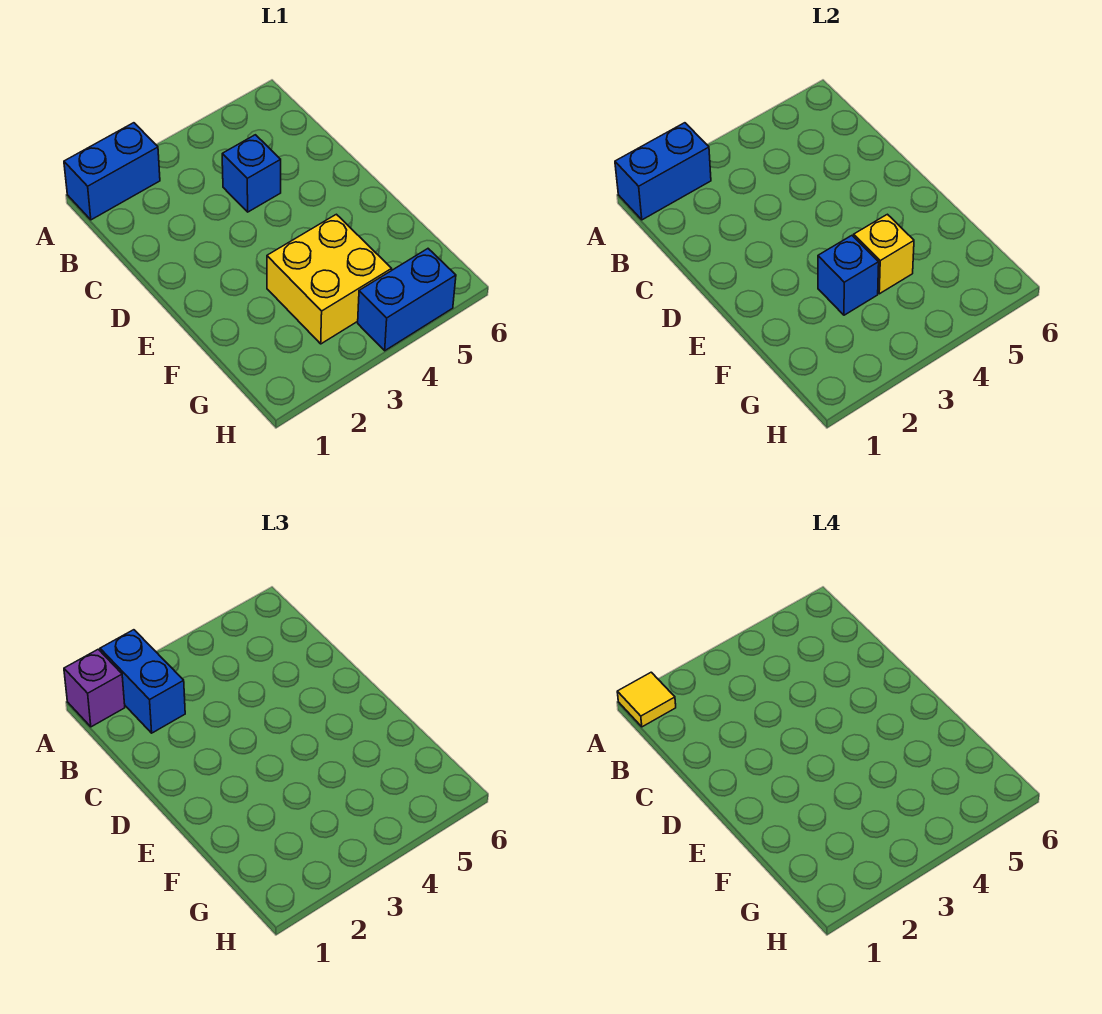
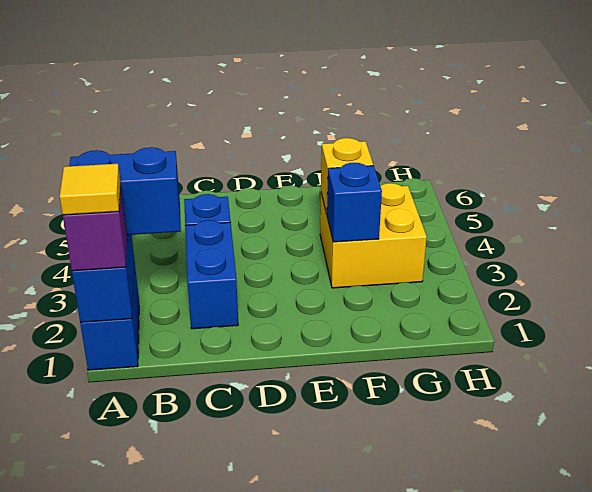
blue brick H4:H5 level 1 -> blue brick C2:C3 level 1

